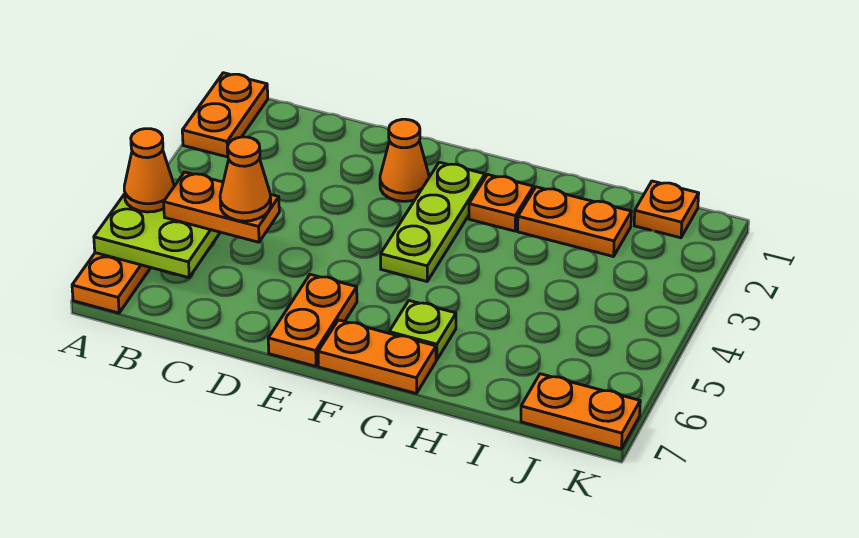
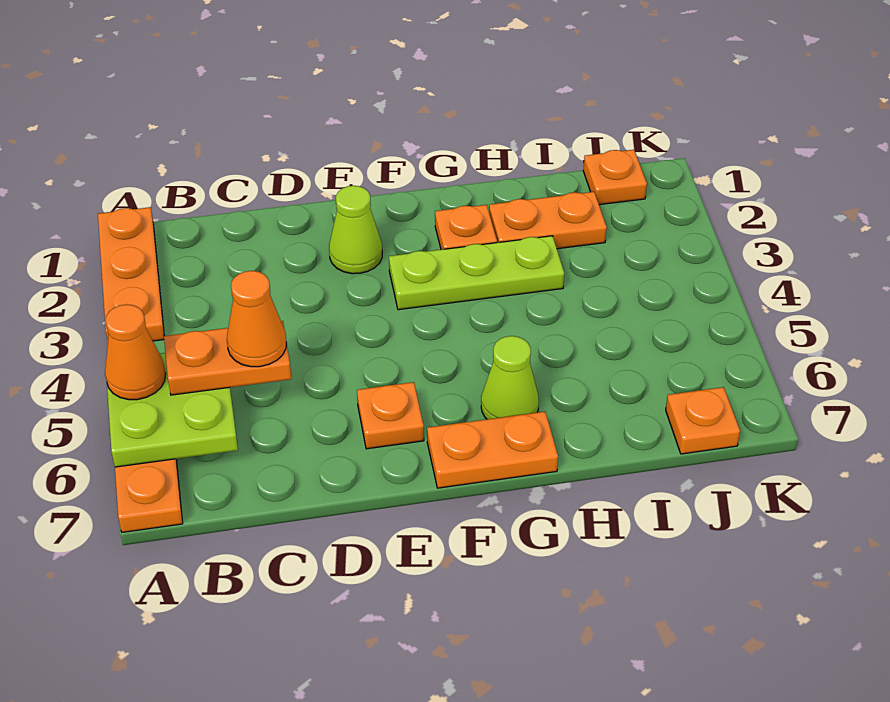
orange plate A1:A2 level 1 -> orange plate A1:A3 level 1
orange cone E2 level 1 -> lime cone E2 level 1
orange plate E6:E7 level 1 -> orange plate E6 level 1
lime plate F2:F4 level 1 -> lime plate F3:H3 level 1
lime plate G6 level 1 -> lime cone G6 level 1
orange plate J7:K7 level 1 -> orange plate J7 level 1

